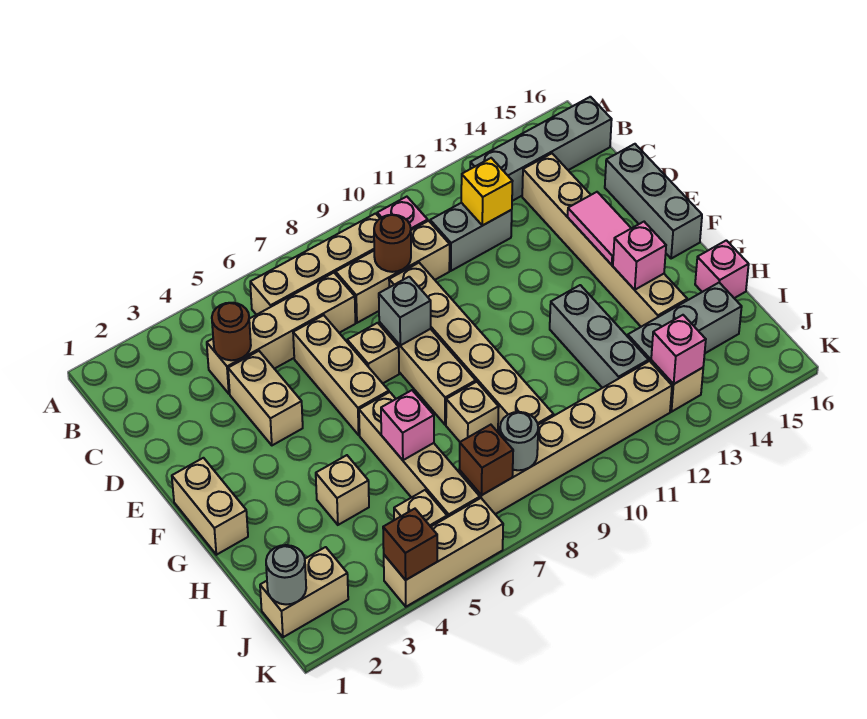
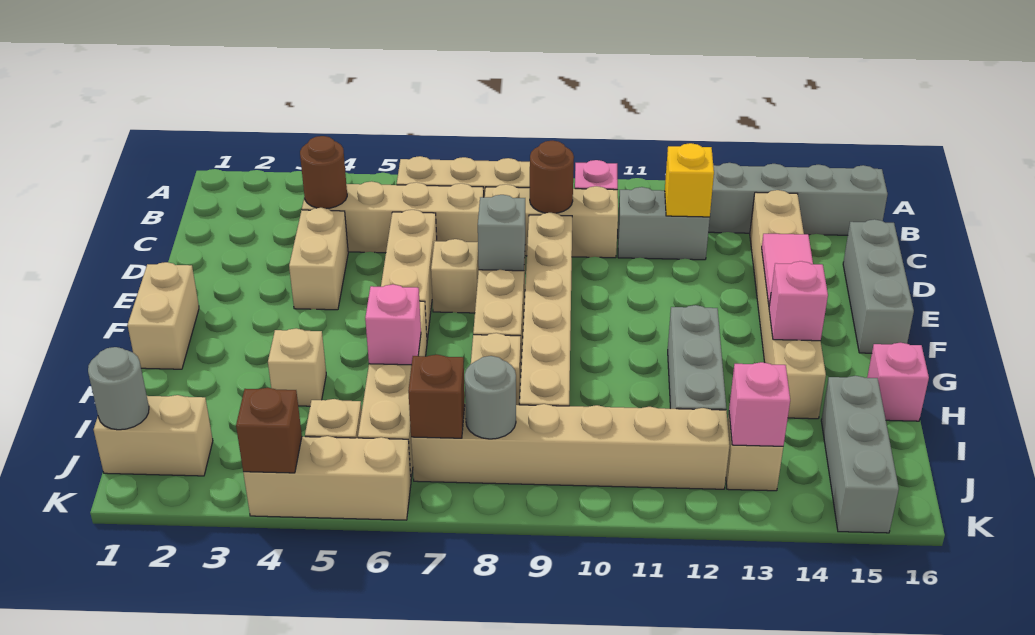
grey brick I13:I15 level 1 -> grey brick I15:K15 level 1

